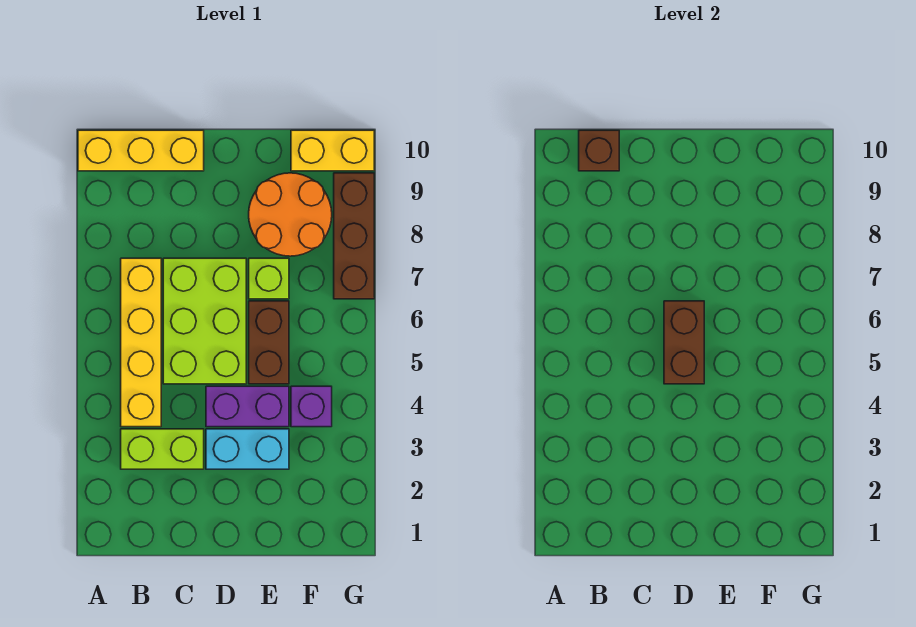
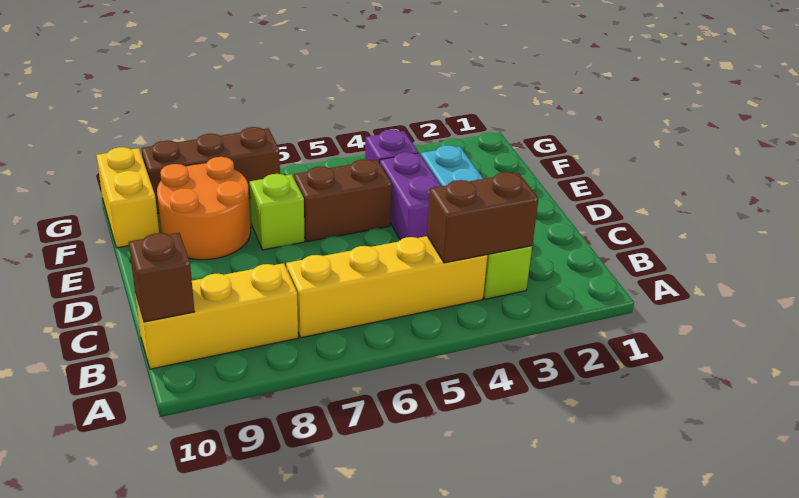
yellow brick A10:C10 level 1 -> yellow brick B8:B10 level 1
lime brick C5:D7 level 1 -> none
brown brick D5:D6 level 2 -> brown brick B3:B4 level 2

